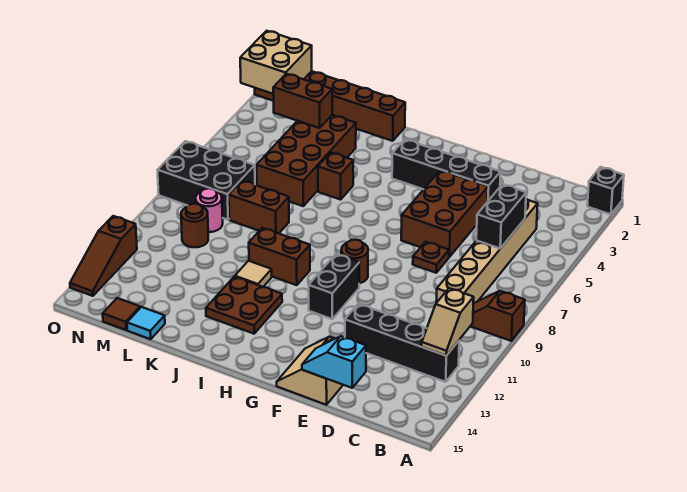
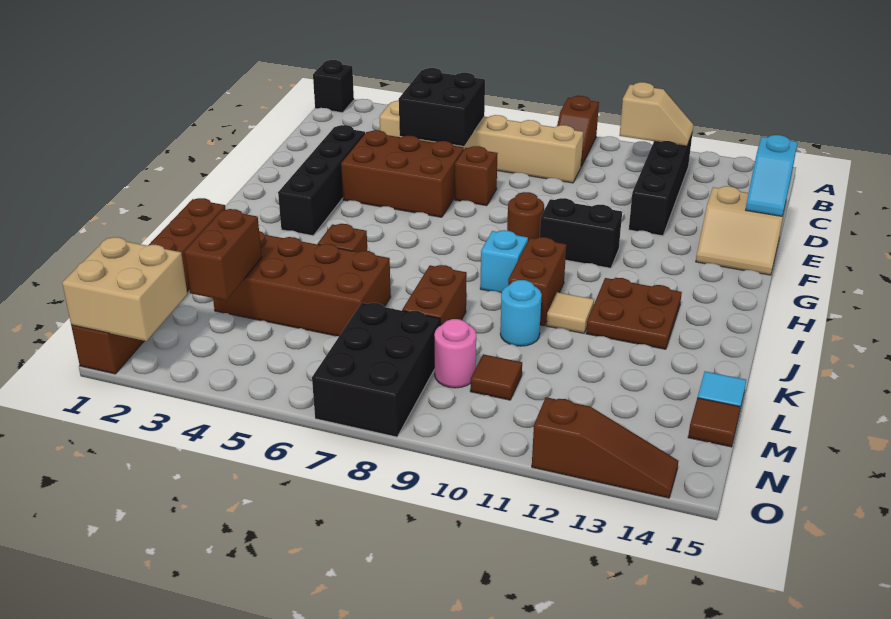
black brick C5:C6 level 2 -> black brick C5:D6 level 2
brown plate E7 level 1 -> brown brick E7 level 1
none -> cyan brick I9 level 1
none -> cyan round brick K10 level 1
brown round brick M10 level 1 -> brown tile M10 level 1

